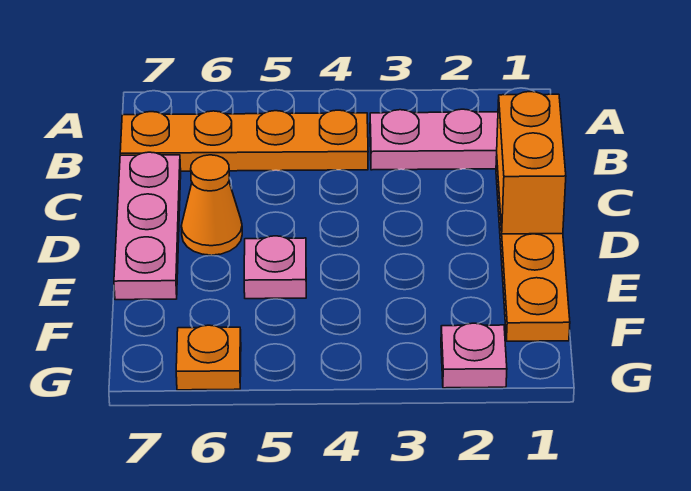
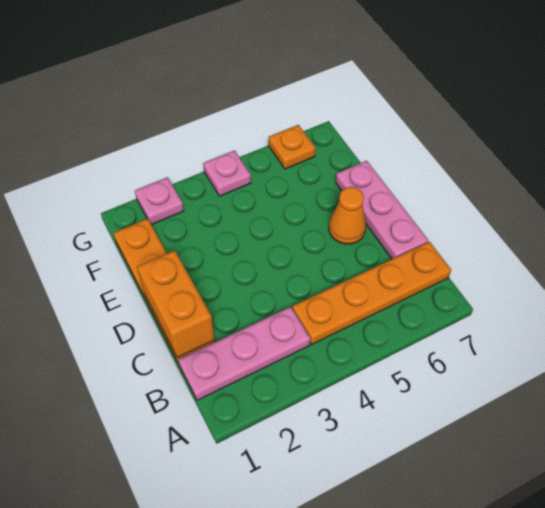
pink plate E5 level 1 -> pink plate G4 level 1

